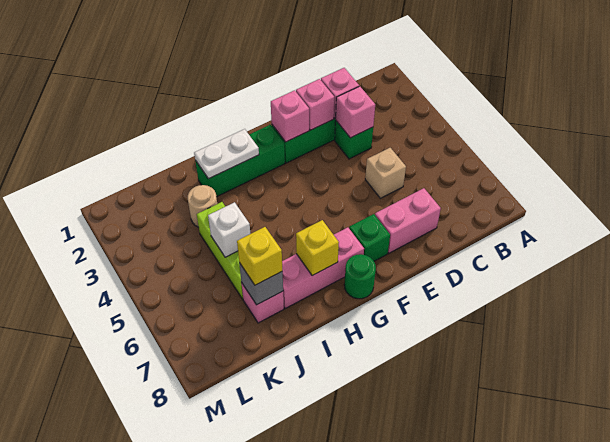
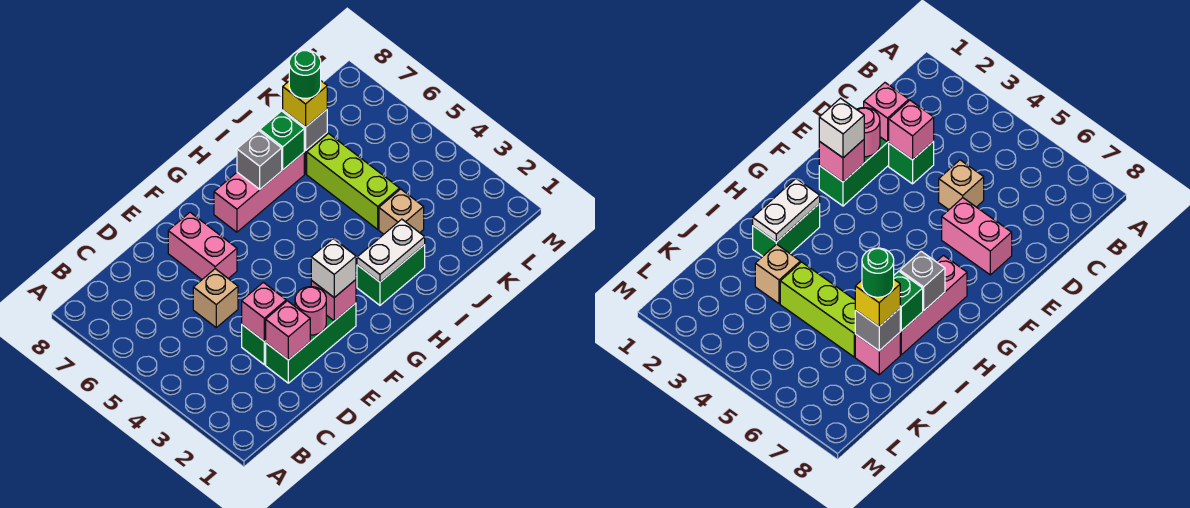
pink brick D7:E7 level 1 -> pink brick E6:E7 level 1
pink brick E2 level 2 -> pink round brick E2 level 2
green brick F7 level 1 -> green brick I7 level 2
green brick G2:I2 level 1 -> green brick H2:I2 level 1
green round brick G8 level 1 -> green round brick J7 level 4
yellow brick H7 level 2 -> grey brick H7 level 2
tan round brick J3 level 1 -> tan brick J3 level 1
white brick J5 level 2 -> white brick F2 level 3

